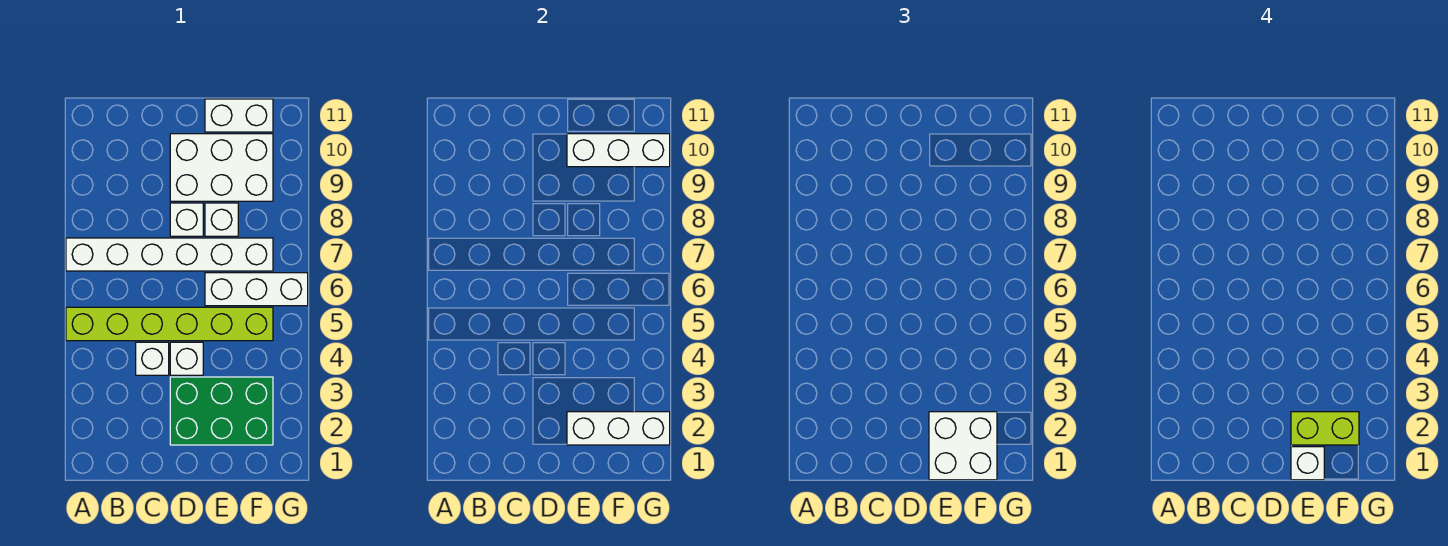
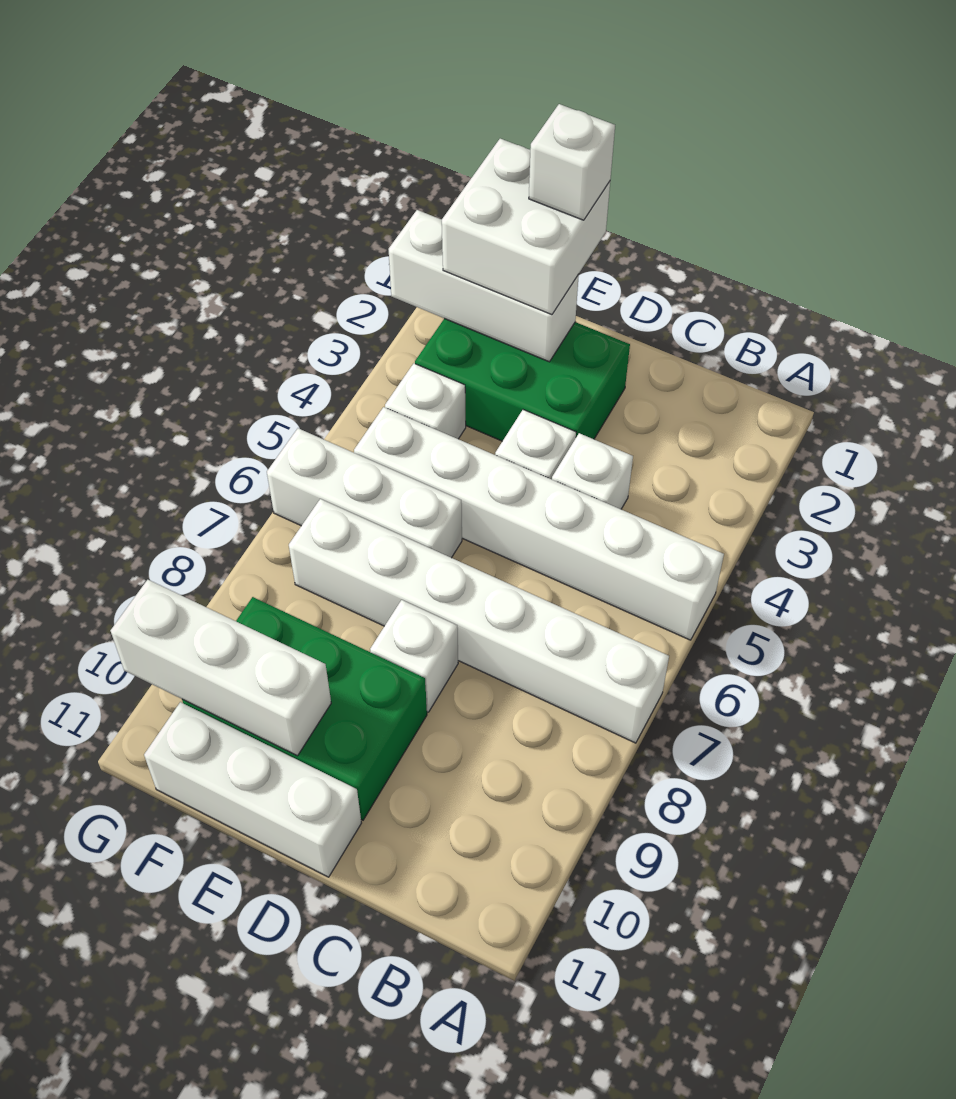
lime brick A5:F5 level 1 -> white brick A5:F5 level 1
white brick D9:F10 level 1 -> green brick D9:F10 level 1
lime brick E2:F2 level 4 -> none
white brick E8 level 1 -> white brick F4 level 1
white brick E11:F11 level 1 -> white brick D11:F11 level 1

